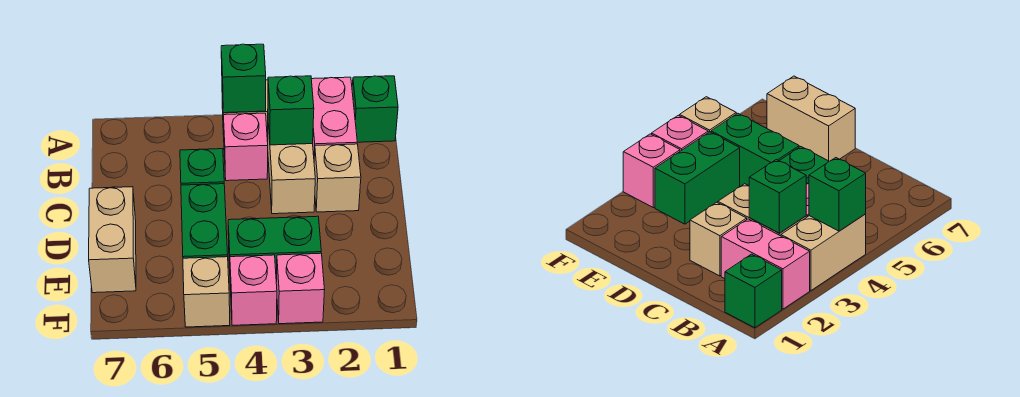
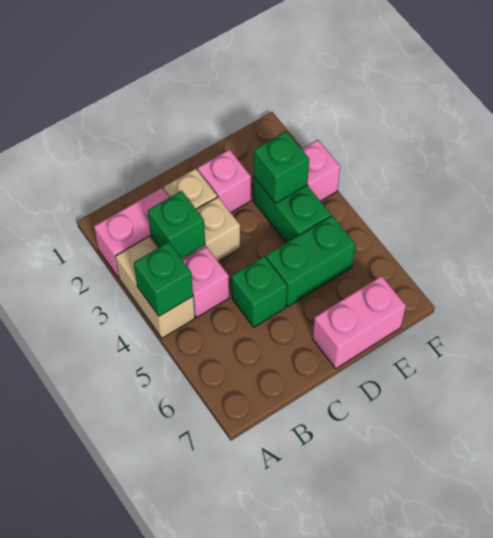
green brick A1 level 1 -> green brick E3 level 2
tan brick D7:E7 level 1 -> pink brick D7:E7 level 1
pink brick F4 level 1 -> pink brick D2 level 1
tan brick F5 level 1 -> none

